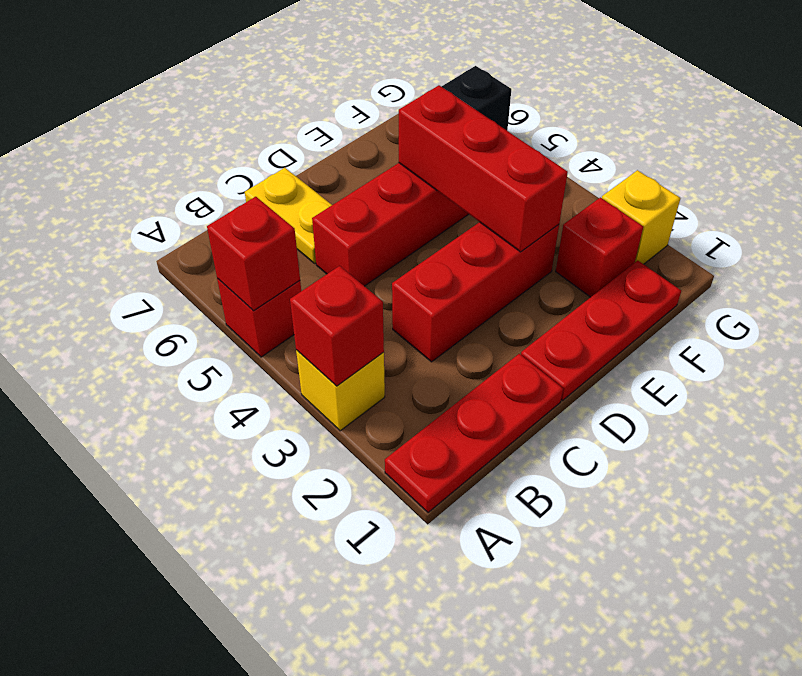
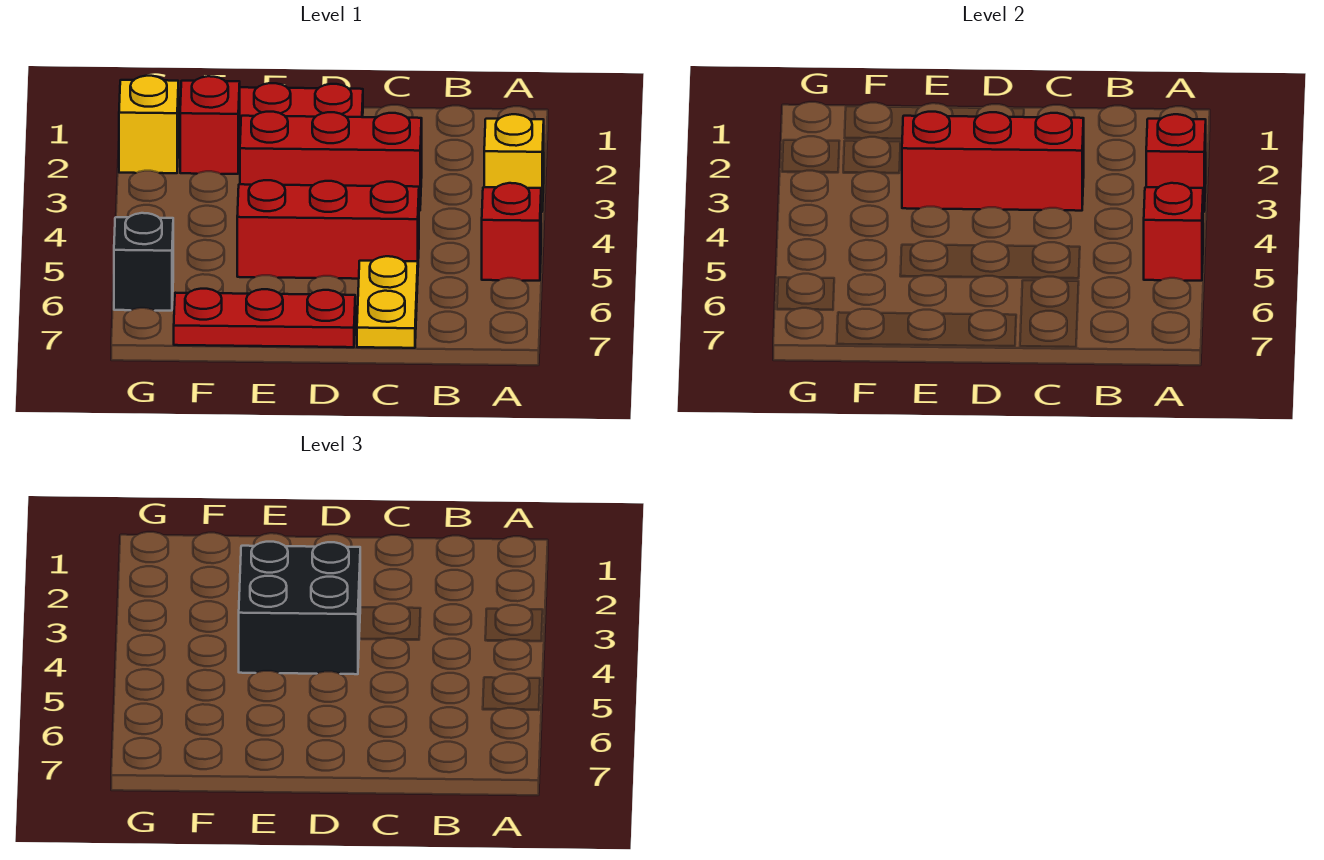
red plate A1:C1 level 1 -> red plate D7:F7 level 1
none -> black brick D3:E4 level 3
red brick E3:E5 level 2 -> red brick C3:E3 level 2

